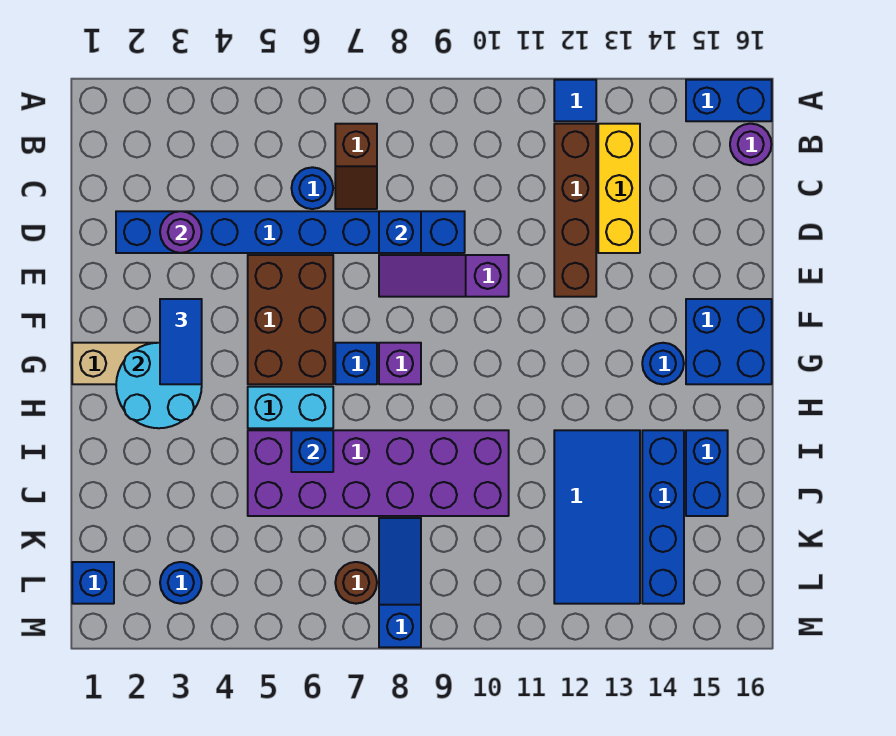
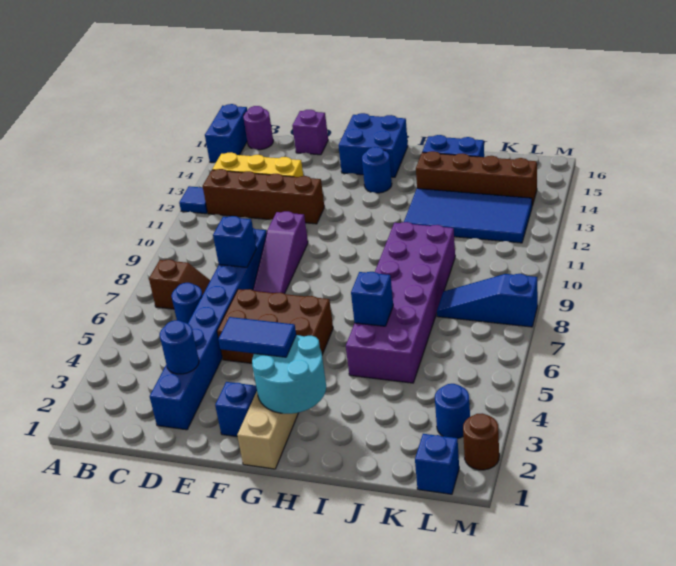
purple round brick D3 level 2 -> blue round brick D3 level 2
blue brick G7 level 1 -> blue brick F2 level 1
purple brick G8 level 1 -> purple brick D16 level 1
cyan brick H5:H6 level 1 -> none
blue brick I14:L14 level 1 -> brown brick I14:L14 level 1
brown round brick L7 level 1 -> brown round brick M2 level 1

